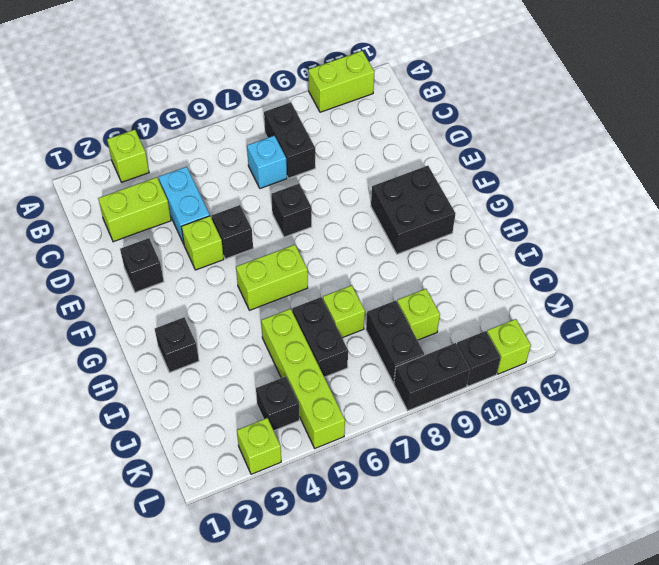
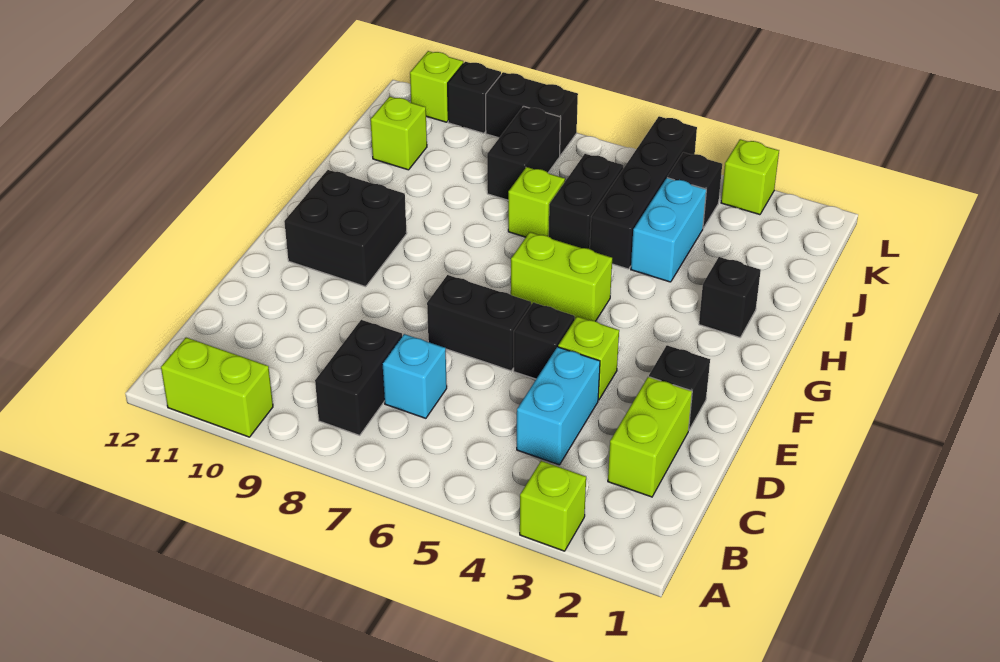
lime brick C2:C3 level 1 -> lime brick C2:D2 level 1
black brick E7 level 1 -> black brick E6:E7 level 1
none -> cyan brick I4:J4 level 1
lime brick I5:L5 level 1 -> black brick I5:L5 level 1
lime brick J9 level 1 -> lime brick J11 level 1

